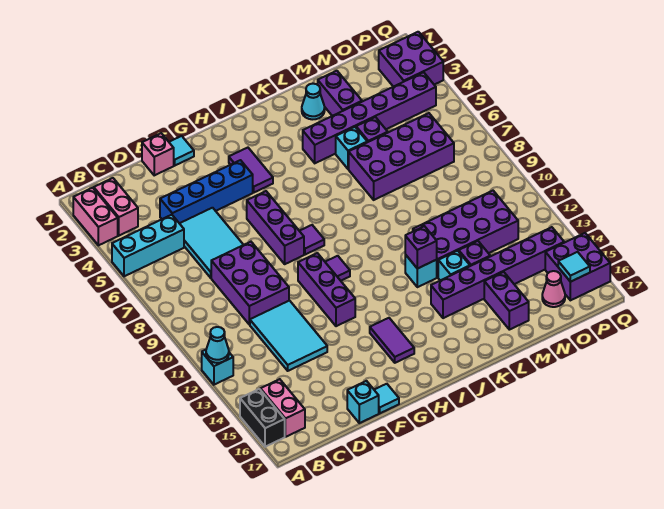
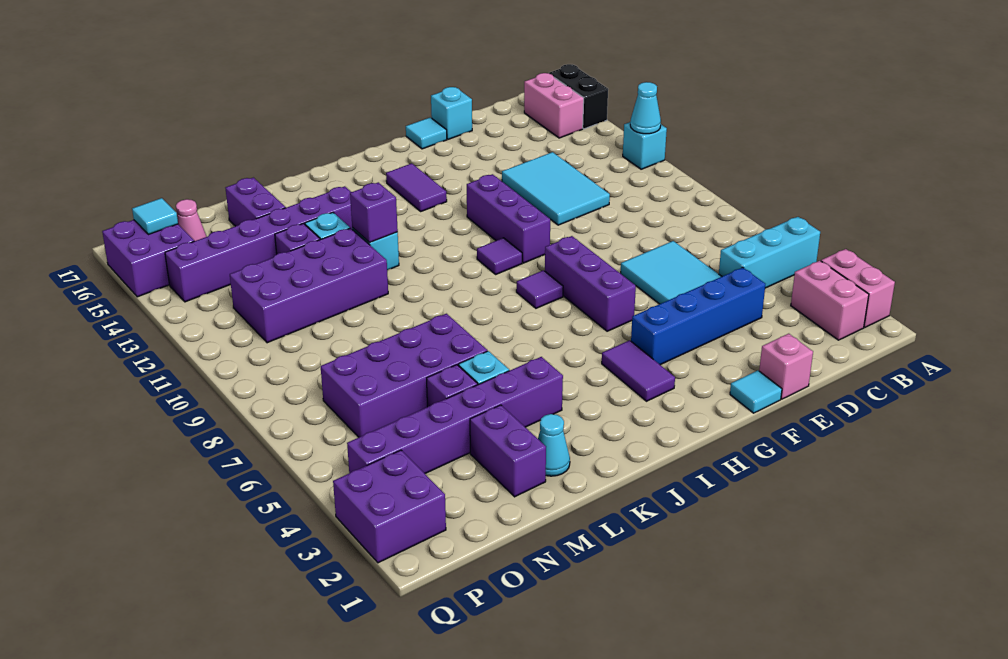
purple brick D8:E10 level 1 -> none

